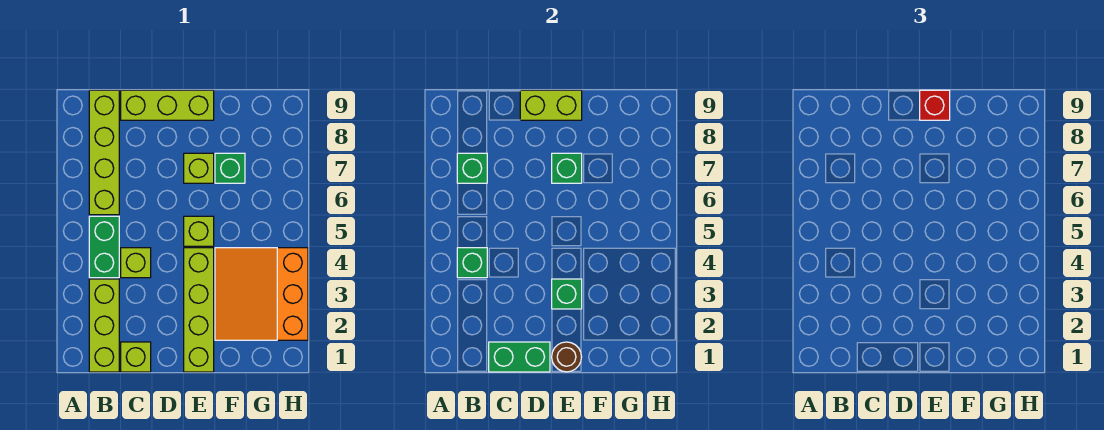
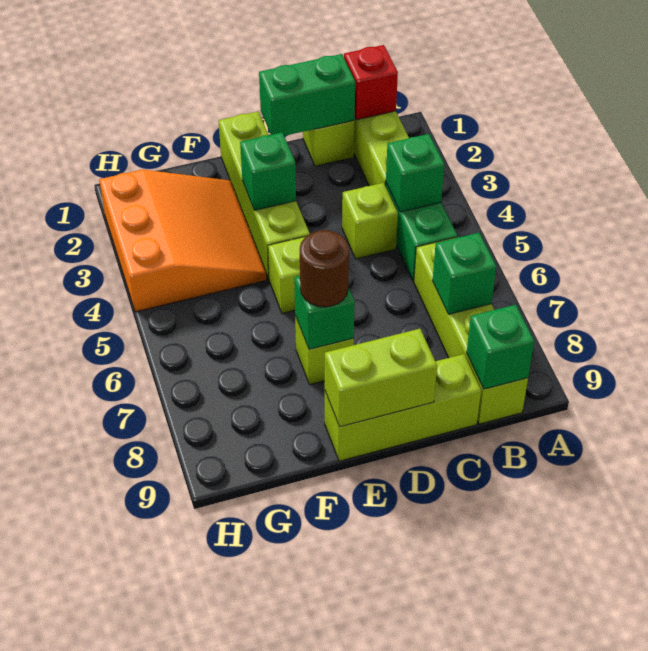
brown round brick E1 level 2 -> brown round brick E7 level 3
red brick E9 level 3 -> red brick B1 level 2
green brick F7 level 1 -> green brick B9 level 2

